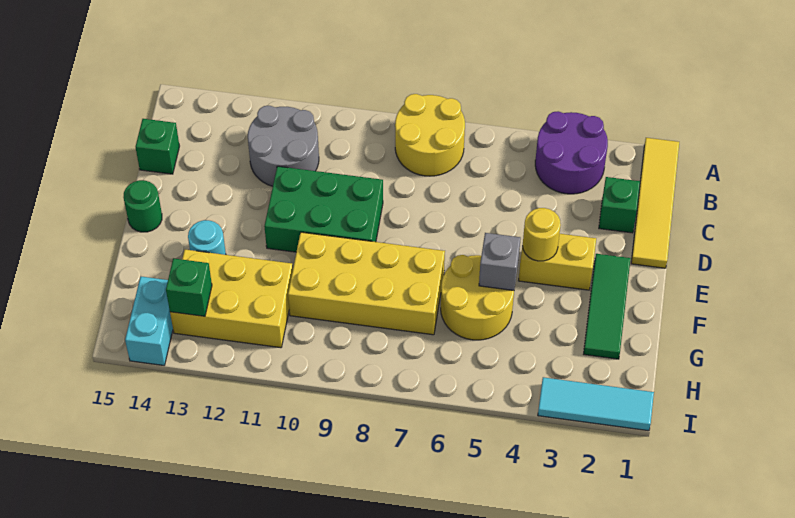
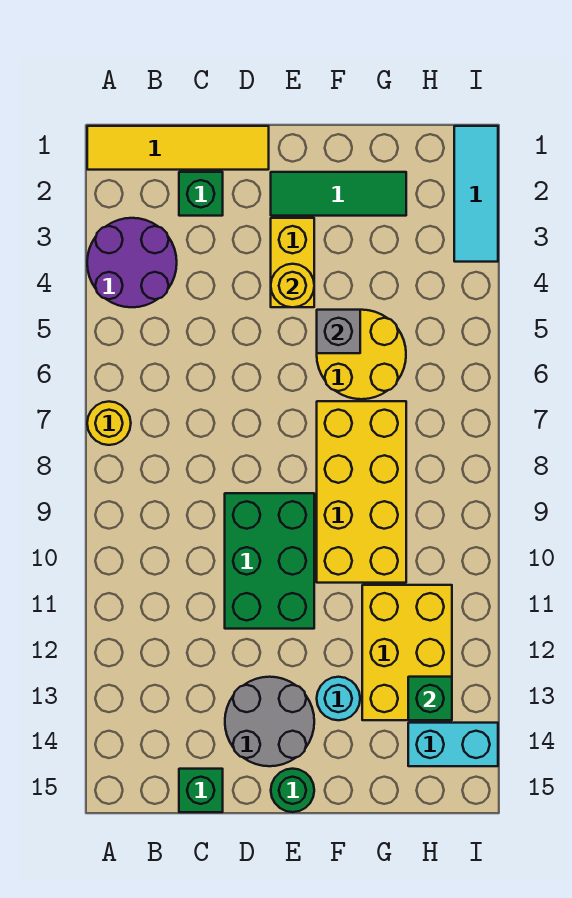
yellow round brick A7:B8 level 1 -> yellow round brick A7 level 1
grey round brick B11:C12 level 1 -> grey round brick D13:E14 level 1

